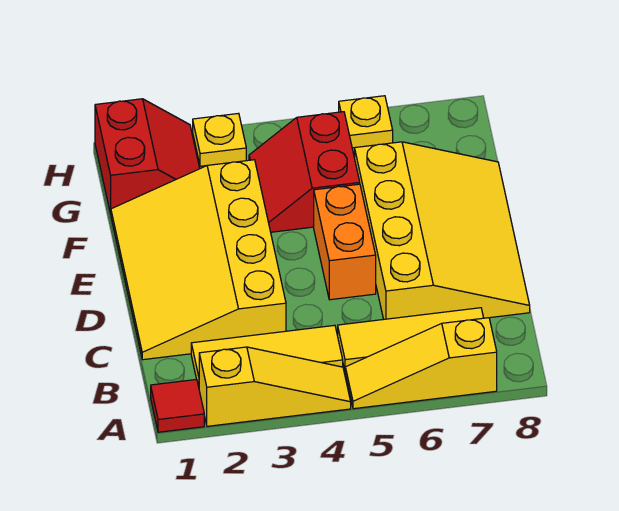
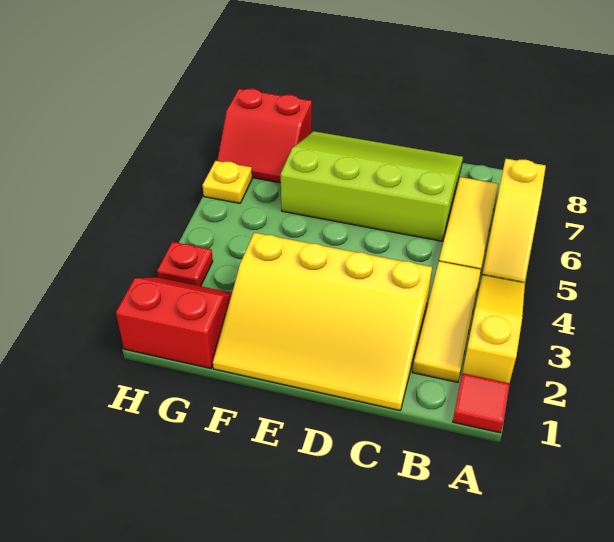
yellow slope C6:F8 level 1 top 6 -> lime slope C6:F8 level 1 top 6
orange brick D5:E5 level 1 -> none
red slope F4:G5 level 1 top 5 -> red slope G7:H8 level 1 top 8
yellow plate H3 level 1 -> red plate H3 level 1

